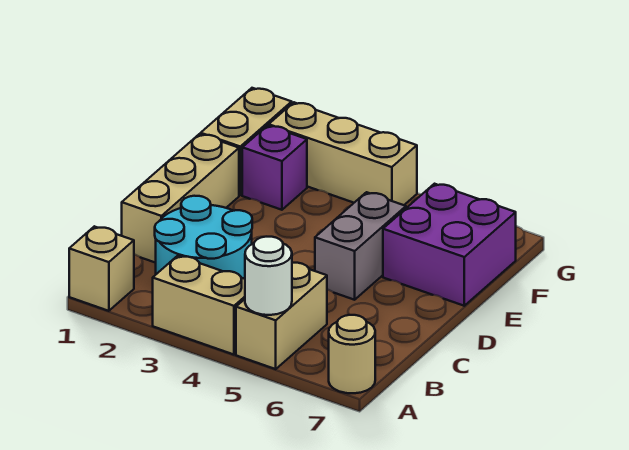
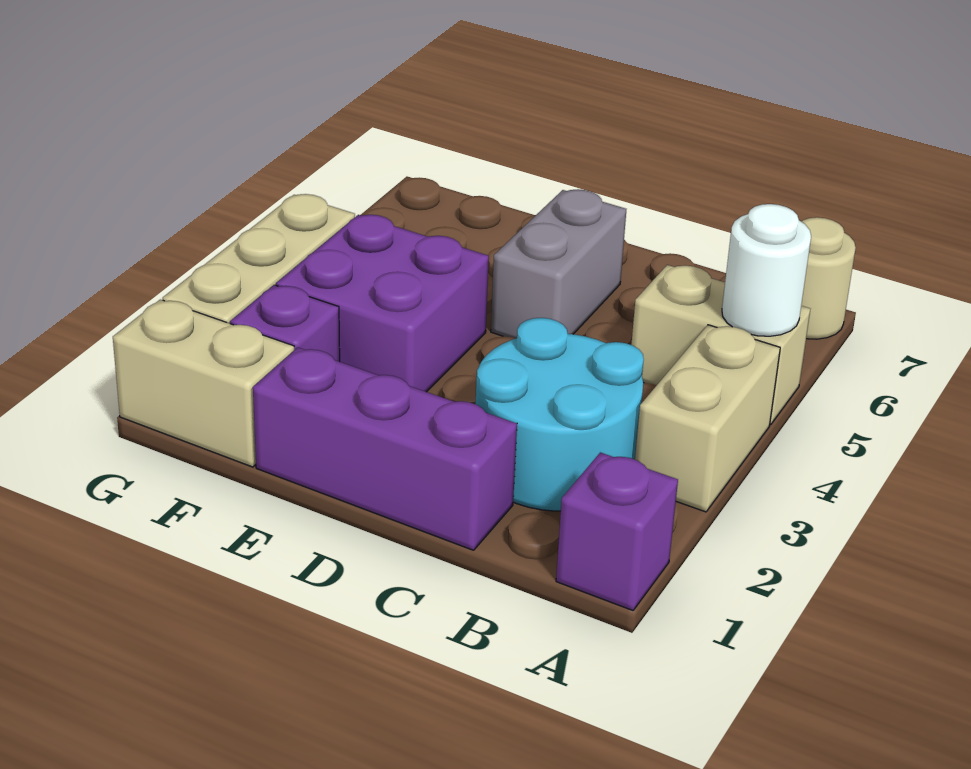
tan brick A1 level 1 -> purple brick A1 level 1
tan brick C1:E1 level 1 -> purple brick C1:E1 level 1
grey brick D5:E5 level 1 -> grey brick D5:D6 level 1
purple brick E6:F7 level 1 -> purple brick E3:F4 level 1

